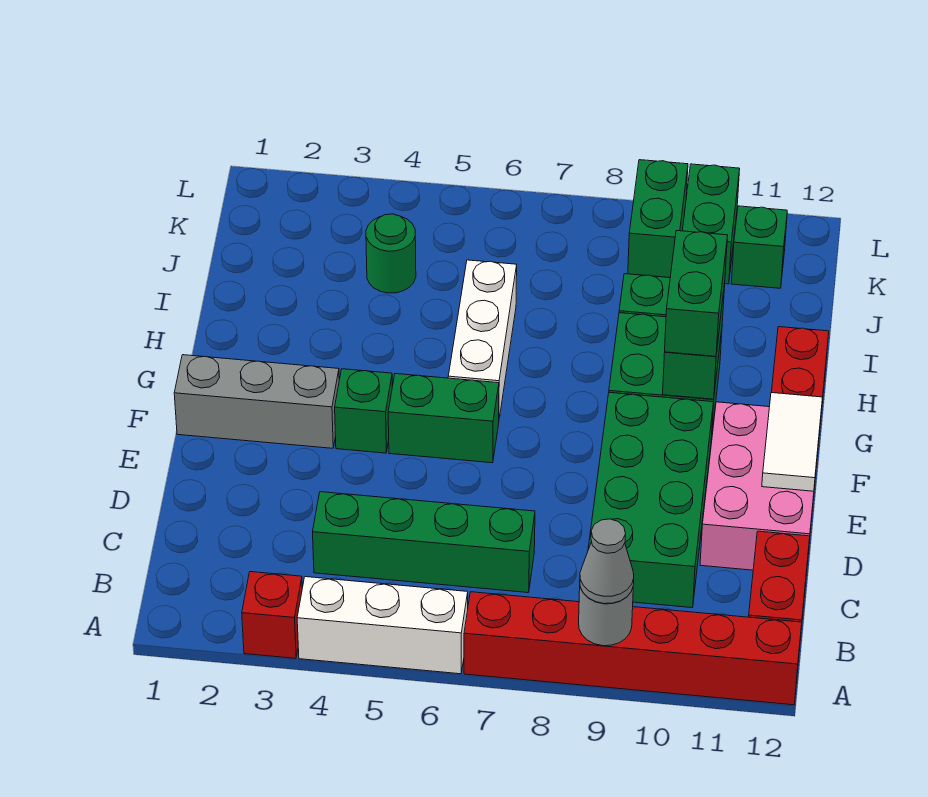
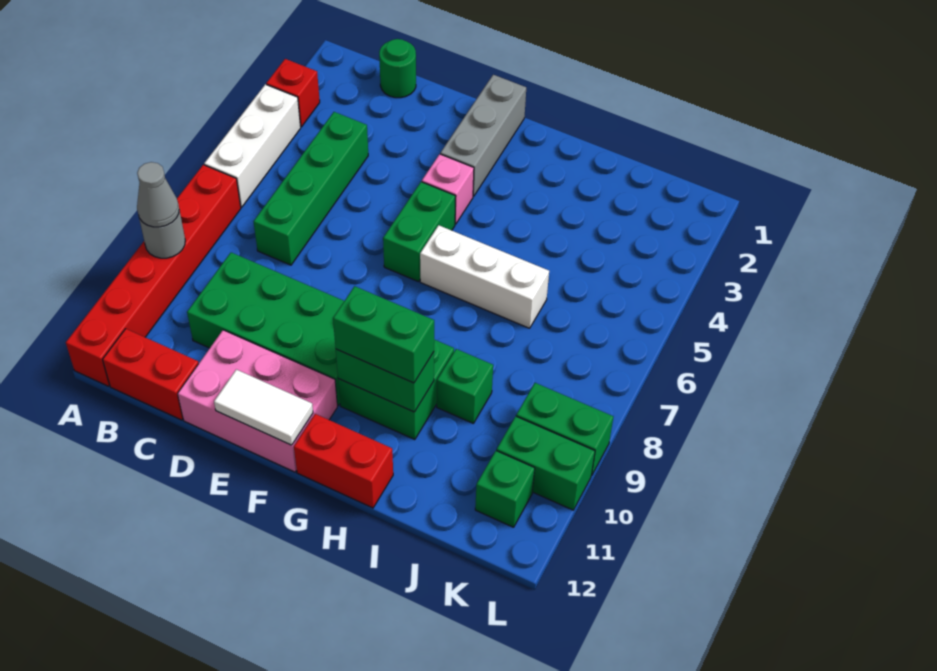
green brick F4 level 1 -> pink brick F4 level 1
green round brick J4 level 1 -> green round brick C1 level 1

